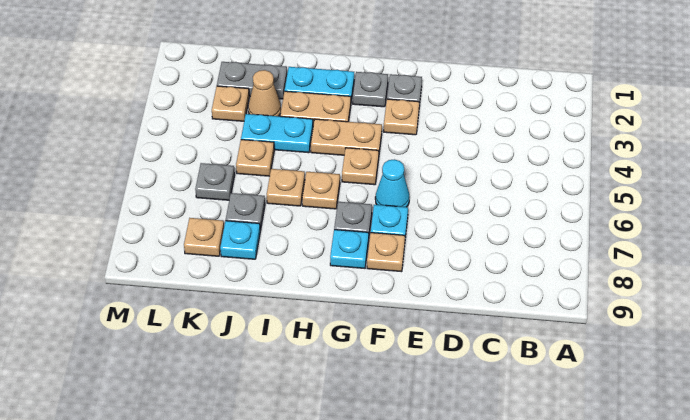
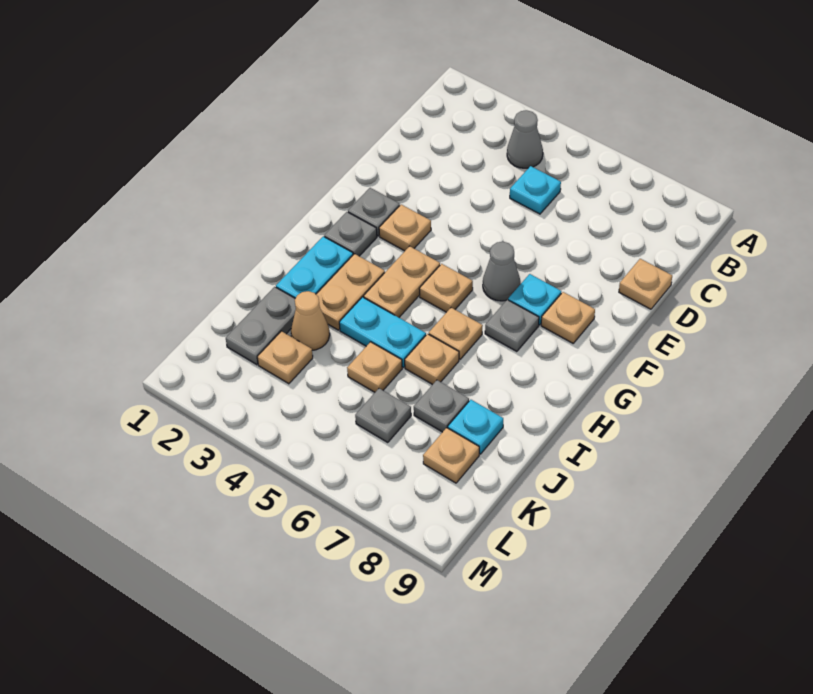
none -> grey cone B4 level 1
none -> tan plate D9 level 1
cyan cone F6 level 1 -> grey cone F6 level 1
cyan plate G8 level 1 -> cyan plate C5 level 1
cyan plate I4:J4 level 1 -> cyan plate I4:I5 level 1

